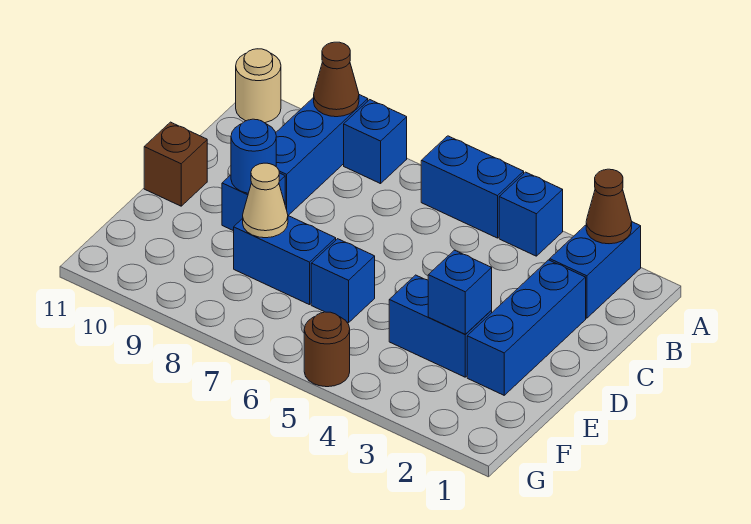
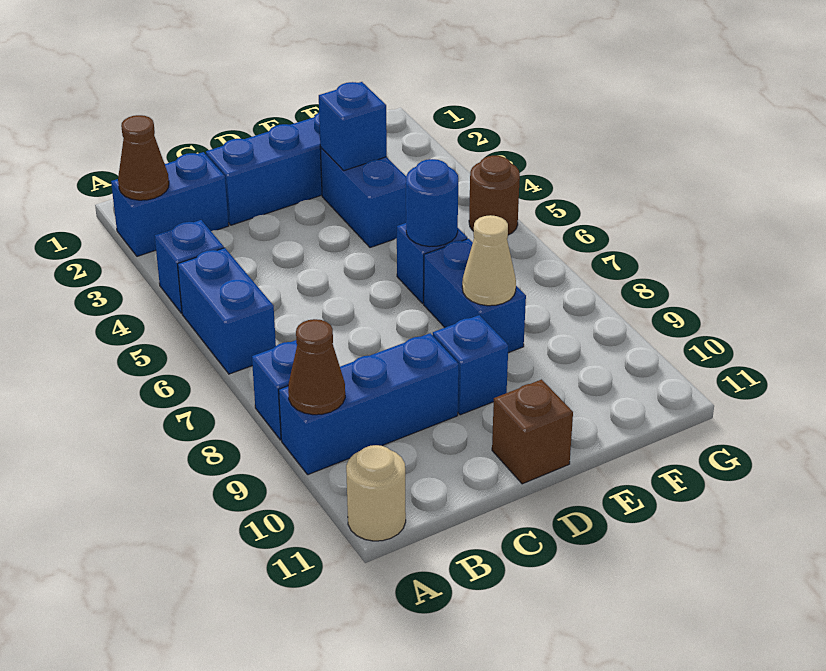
blue round brick D9 level 2 -> blue round brick E6 level 2

